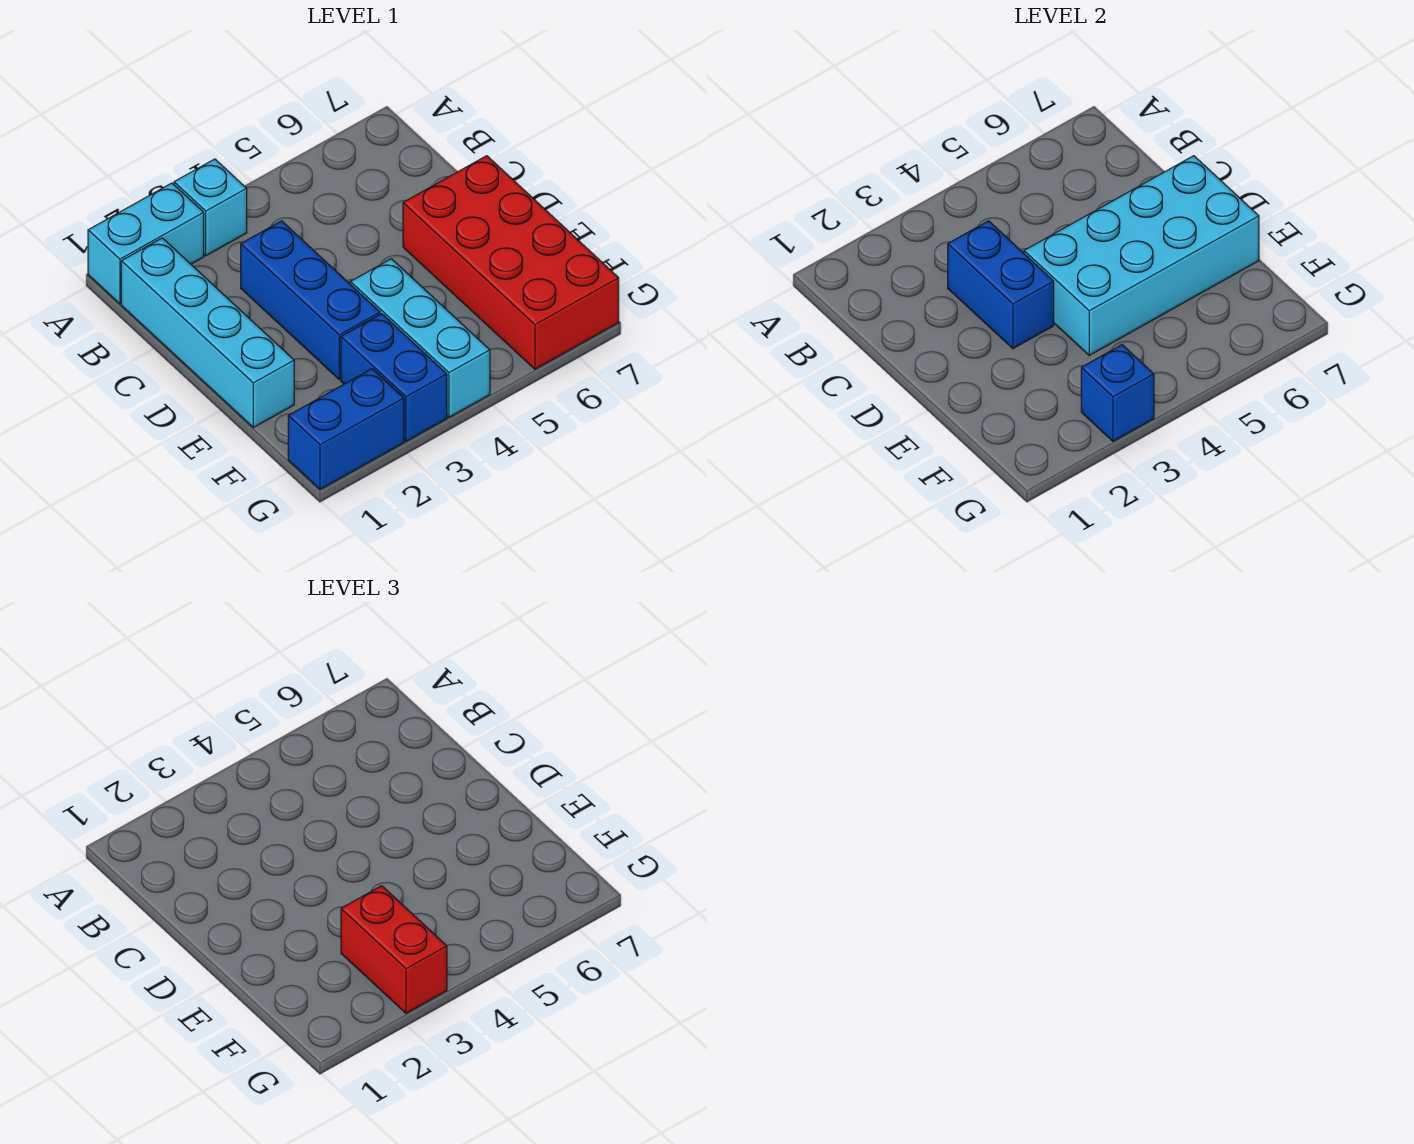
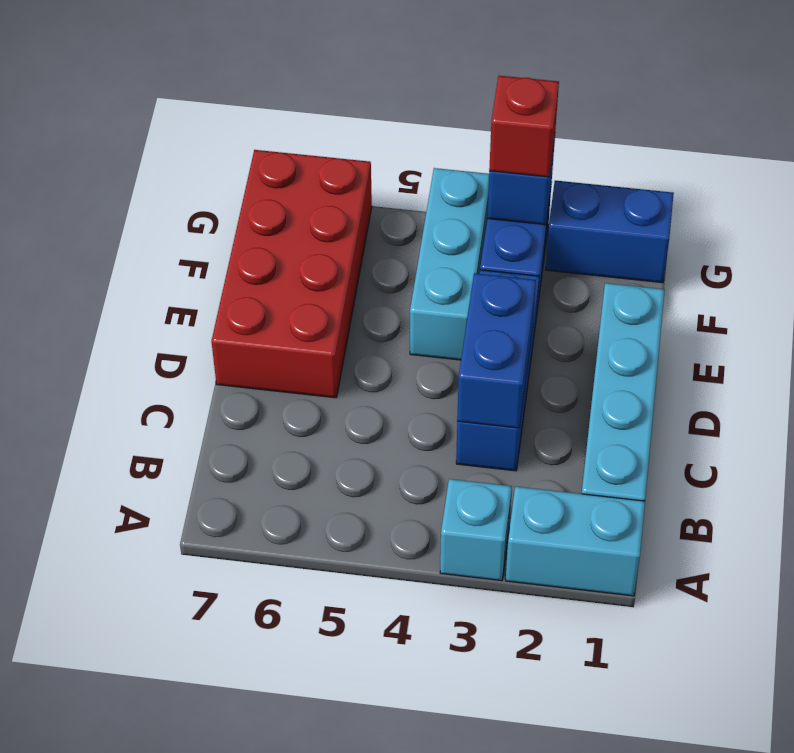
cyan brick D4:E7 level 2 -> none
red brick F3:G3 level 3 -> red brick G3 level 3

